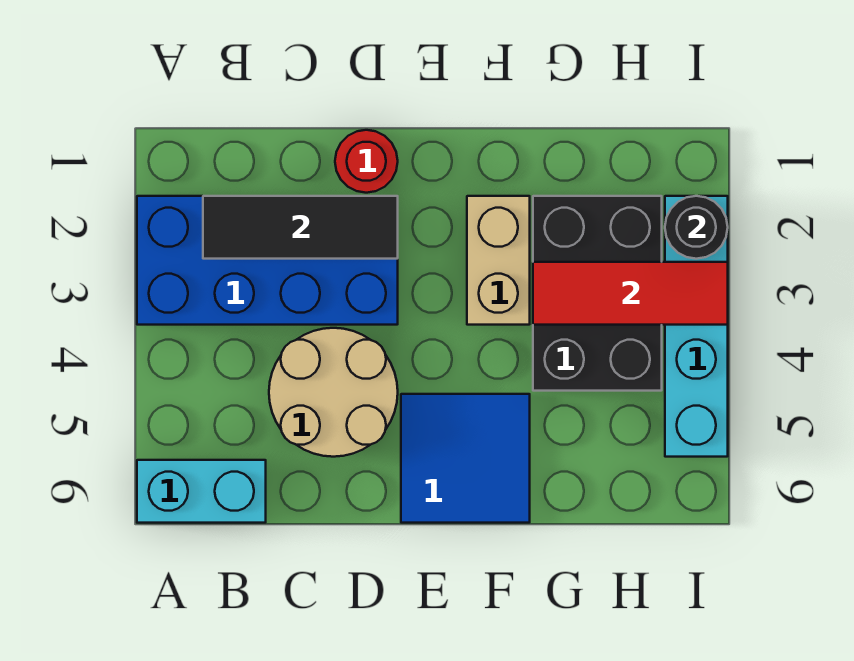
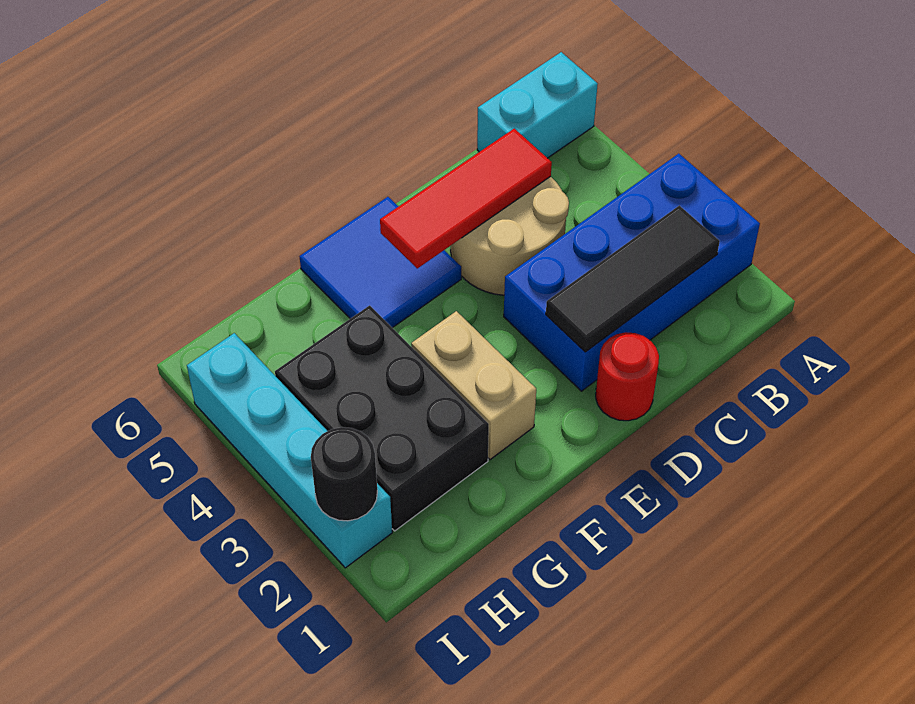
red tile G3:I3 level 2 -> red tile C5:E5 level 2

